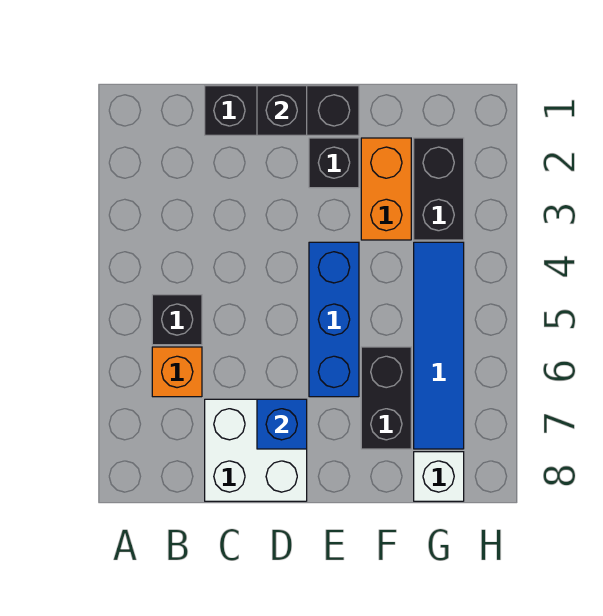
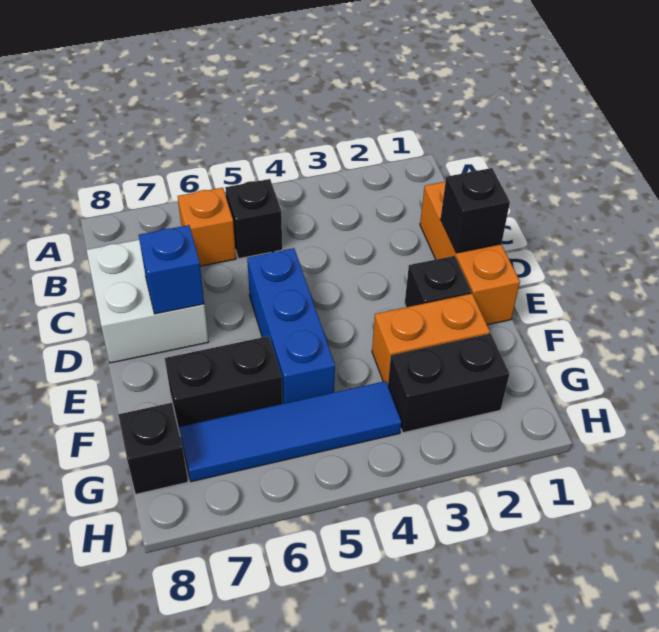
black brick C1:E1 level 1 -> orange brick C1:E1 level 1
blue brick E4:E6 level 1 -> blue brick D5:F5 level 1
white brick G8 level 1 -> black brick G8 level 1

